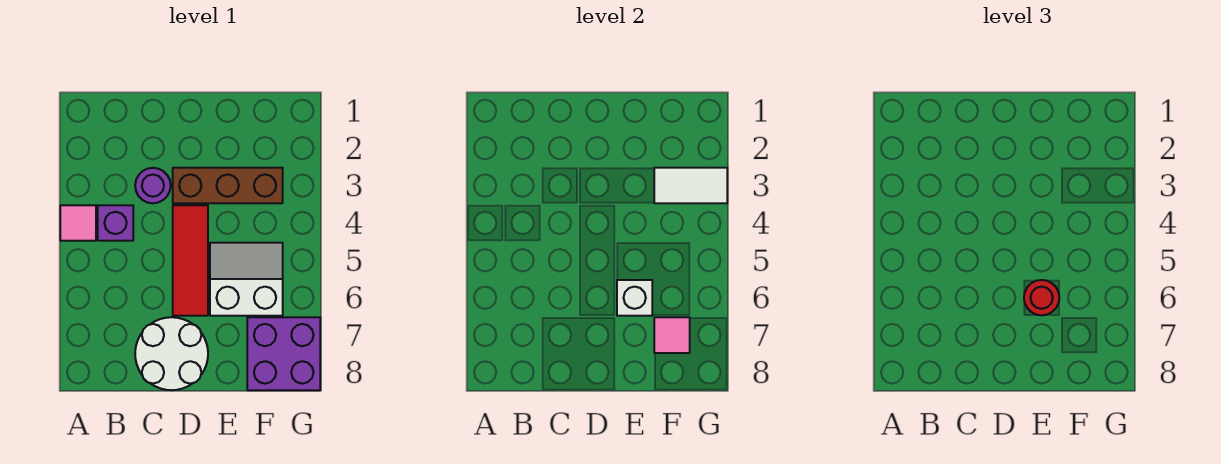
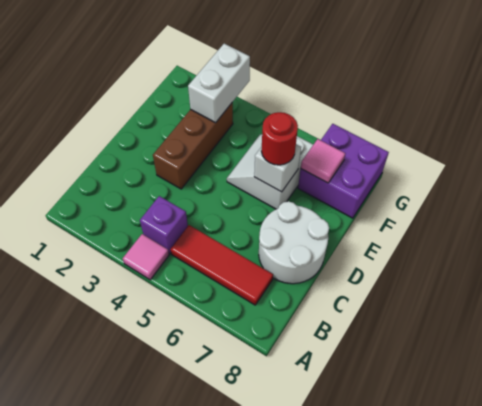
purple round brick C3 level 1 -> none
red tile D4:D6 level 1 -> red tile B5:B7 level 1
white tile F3:G3 level 2 -> white brick F3:G3 level 2

